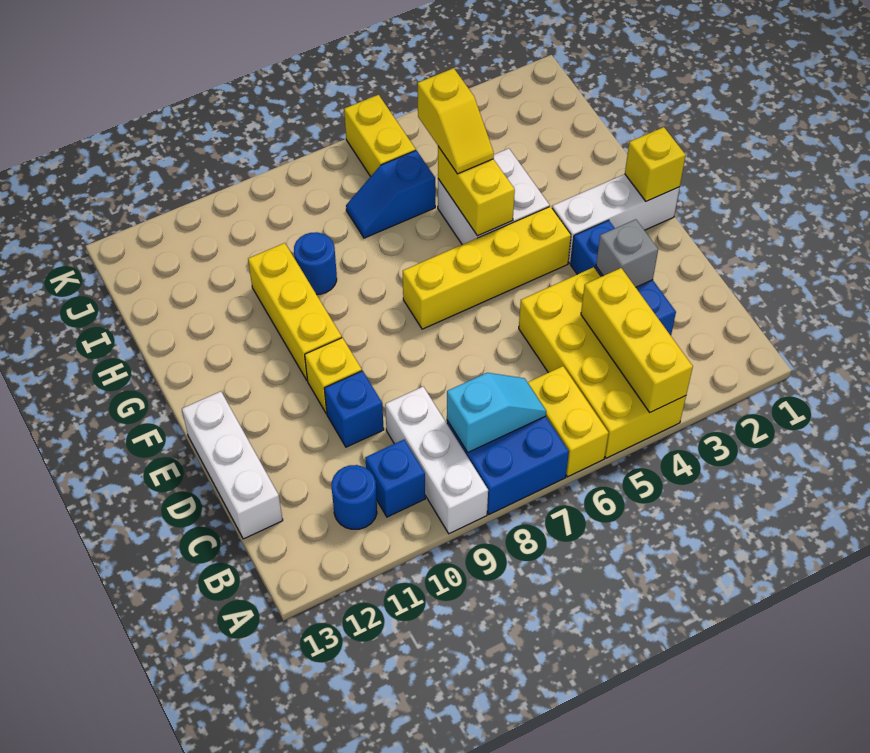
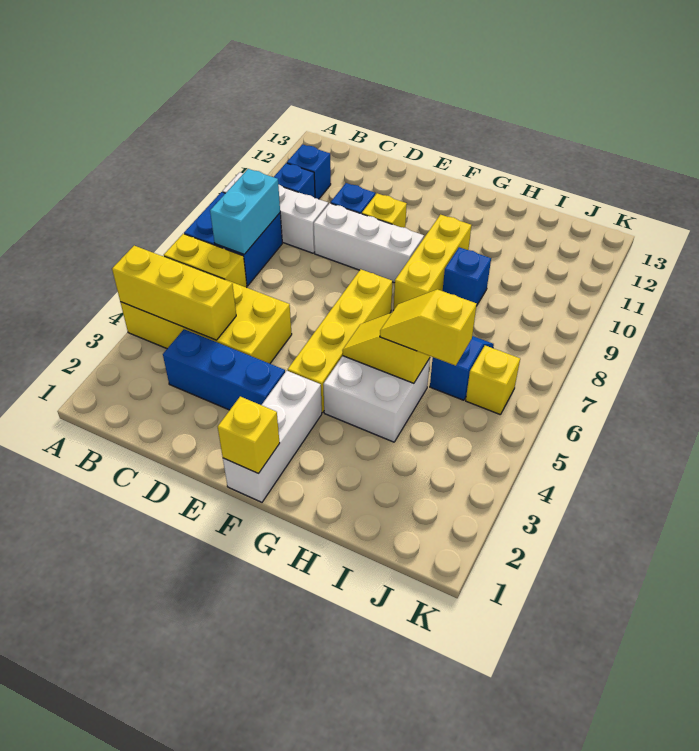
cyan slope B7:B8 level 2 top 8 -> cyan brick B7:B8 level 2
blue round brick B11 level 1 -> blue brick B11 level 1
white brick C13:E13 level 1 -> white brick D9:F9 level 1
grey brick D3 level 2 -> none
yellow brick F10:H10 level 1 -> yellow brick G8:G10 level 1
yellow brick G5:H5 level 2 -> yellow slope G5:H5 level 2 top H
blue round brick H9 level 1 -> blue brick H9 level 1
yellow brick J6:K6 level 1 -> yellow brick J6 level 1

